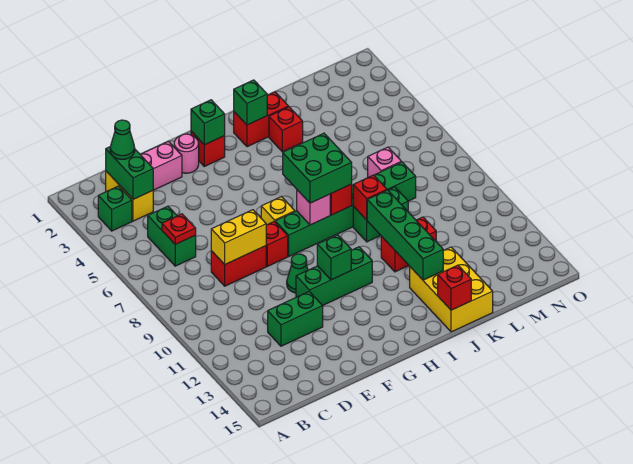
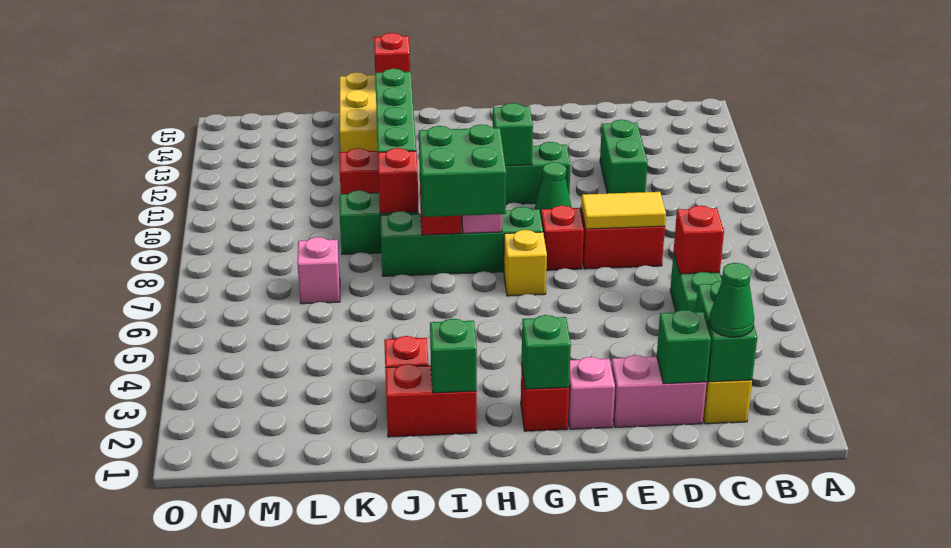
green brick B3 level 1 -> green brick D2 level 2
red plate C6 level 2 -> red brick C6 level 2
yellow brick D8:E8 level 2 -> yellow tile D8:E8 level 2
green brick D12:E12 level 1 -> green brick D11:D12 level 1
pink round brick F2 level 1 -> pink brick F2 level 1
green brick G8:L8 level 1 -> green brick G8:J8 level 1

